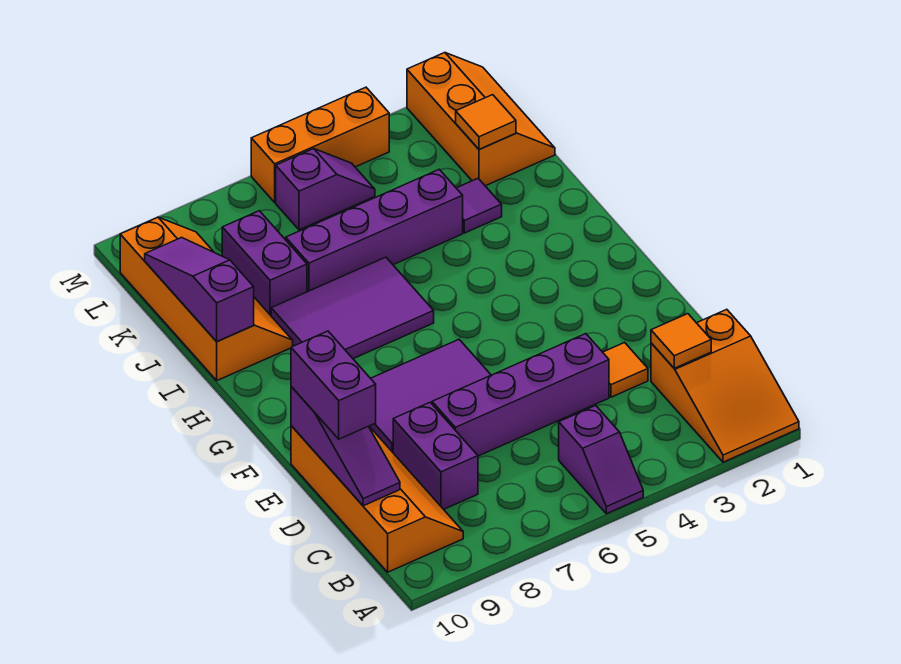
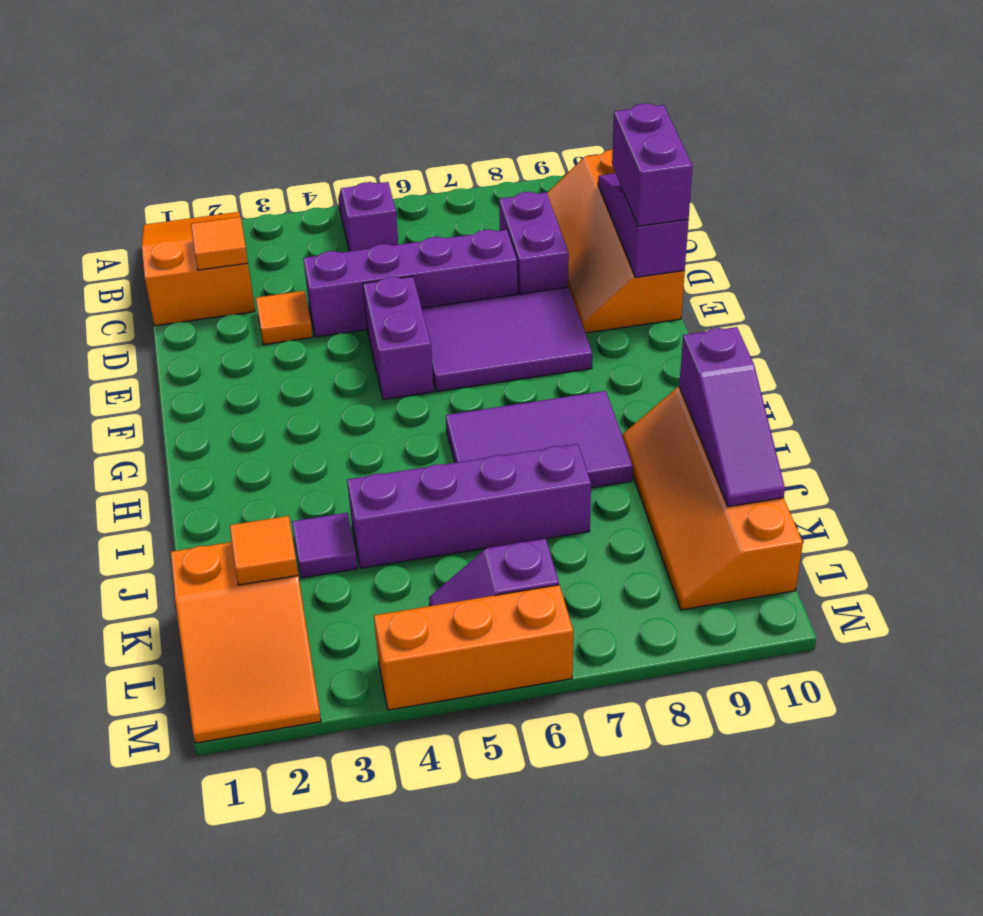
purple brick J8:K8 level 1 -> purple brick E5:F5 level 1
orange slope K1:M2 level 1 top 2 -> orange slope K1:M2 level 1 top K

